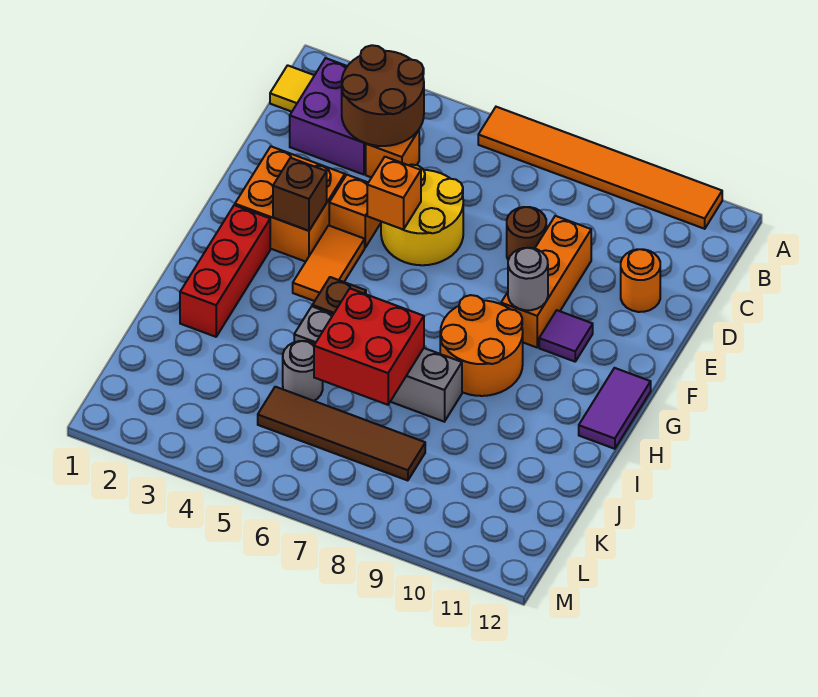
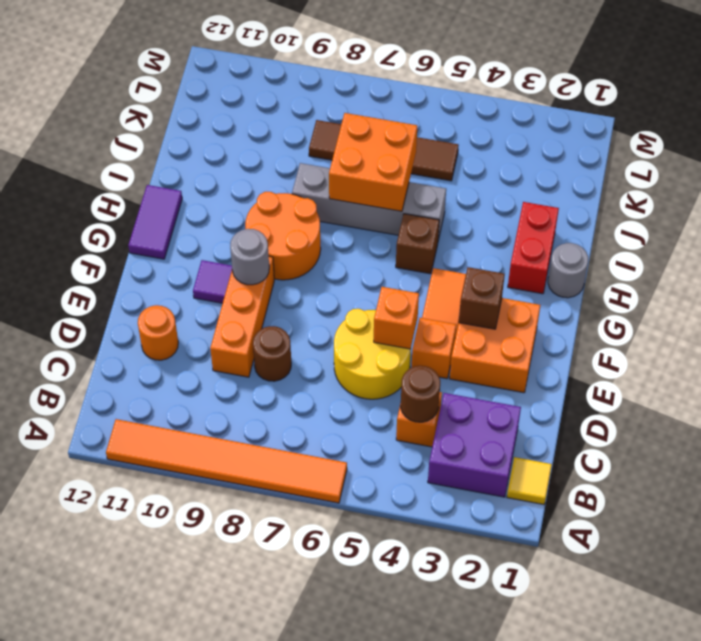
brown round brick B3:C4 level 2 -> brown round brick C4 level 2
red brick G2:I2 level 1 -> red brick H2:I2 level 1
red brick I6:J7 level 2 -> orange brick I6:J7 level 2
grey round brick J5 level 1 -> grey round brick H1 level 1

